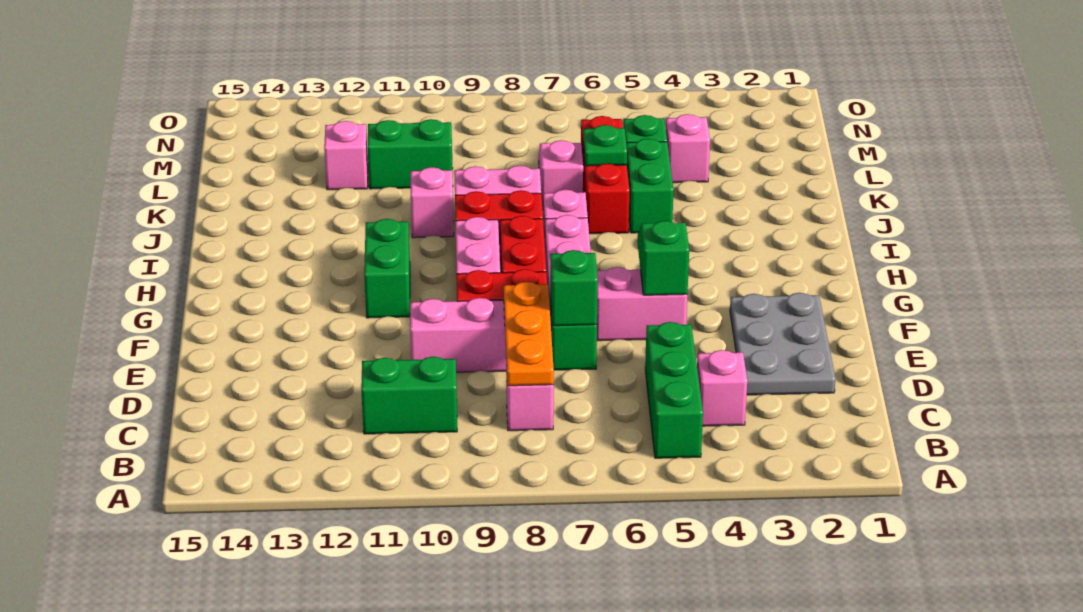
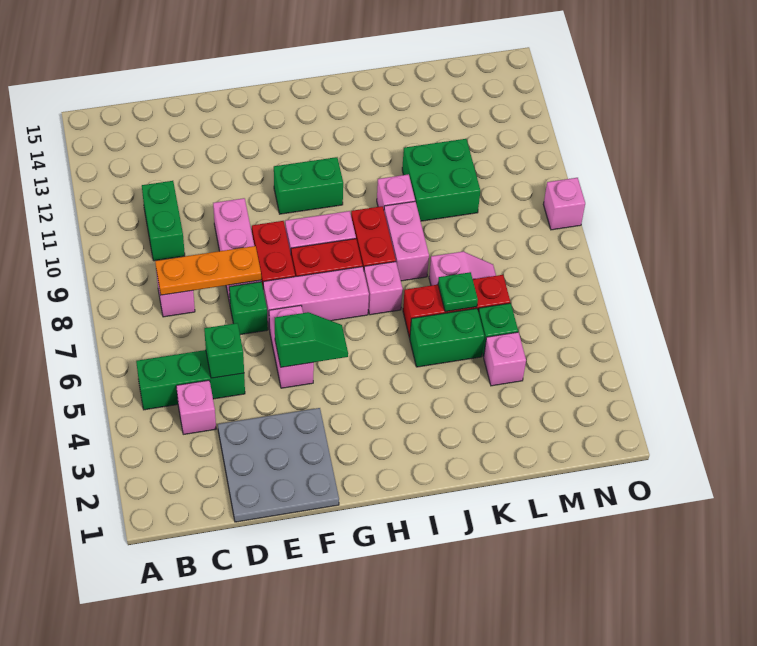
grey plate D2:F3 level 1 -> grey plate D1:F3 level 1
green brick E7 level 2 -> green brick D5 level 2
green brick L10:L11 level 1 -> green brick K10:L11 level 1
pink brick L12 level 1 -> pink brick O9 level 1

